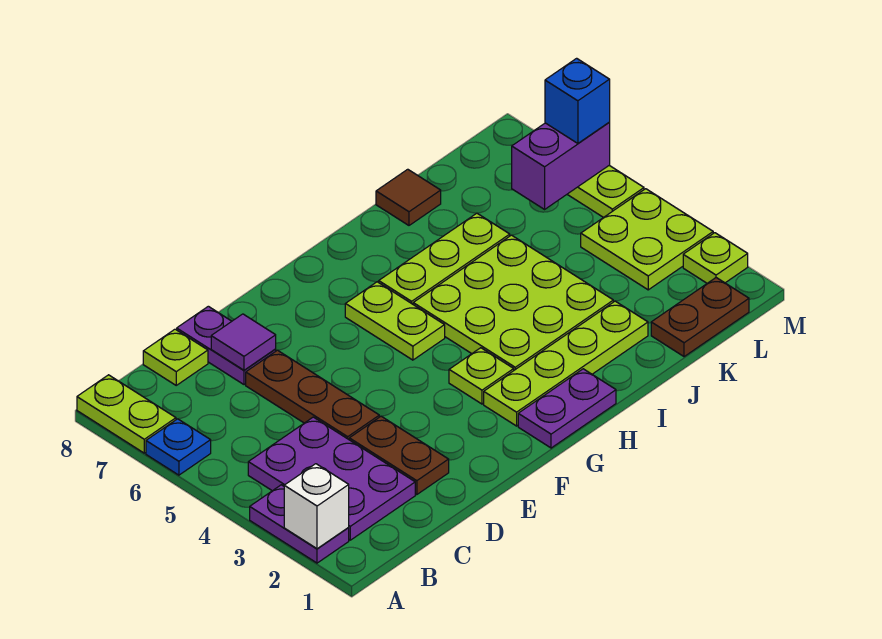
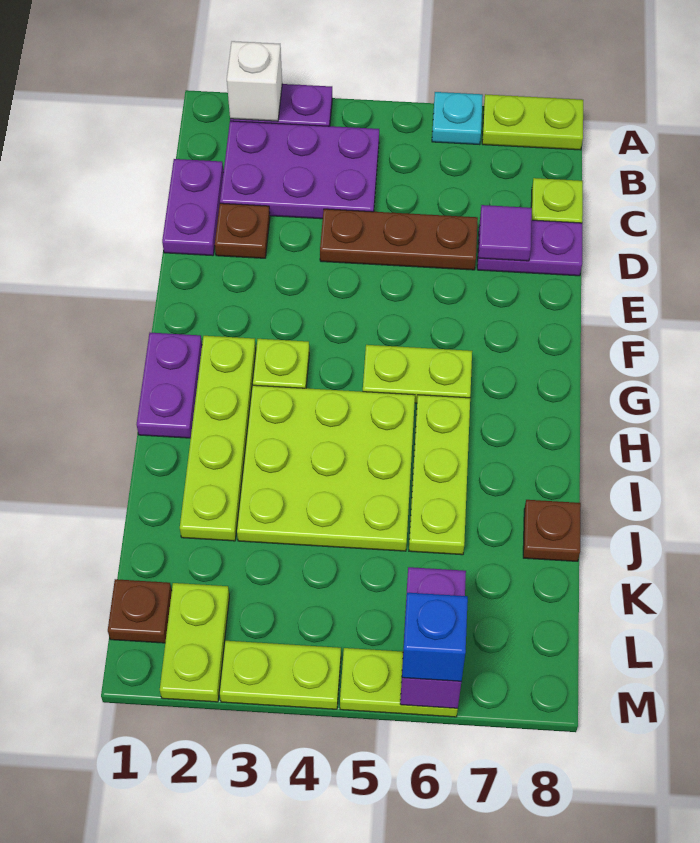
blue plate A6 level 1 -> cyan plate A6 level 1
none -> purple plate C1:D1 level 1
brown plate D2:D3 level 1 -> brown plate D2 level 1
brown tile J8 level 1 -> brown plate J8 level 1
brown plate K1:L1 level 1 -> brown plate L1 level 1
lime plate L3:M4 level 1 -> lime plate M3:M4 level 1
lime plate M2 level 1 -> lime plate L2:M2 level 1

